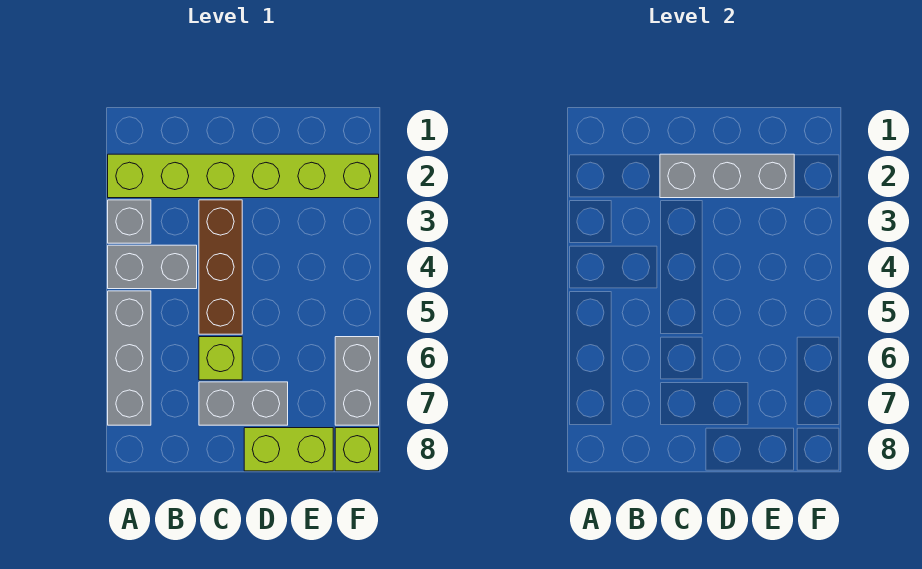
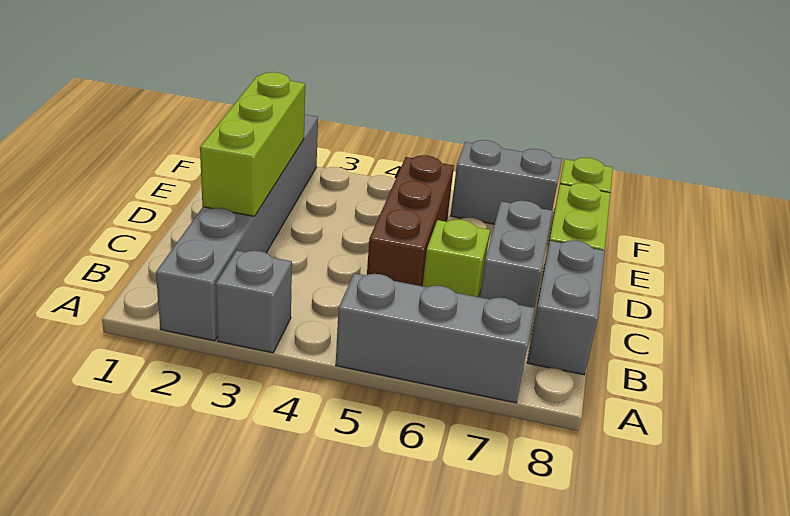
lime brick A2:F2 level 1 -> grey brick A2:F2 level 1
grey brick A4:B4 level 1 -> grey brick B8:C8 level 1
grey brick C2:E2 level 2 -> lime brick C2:E2 level 2
brown brick C3:C5 level 1 -> brown brick C5:E5 level 1

